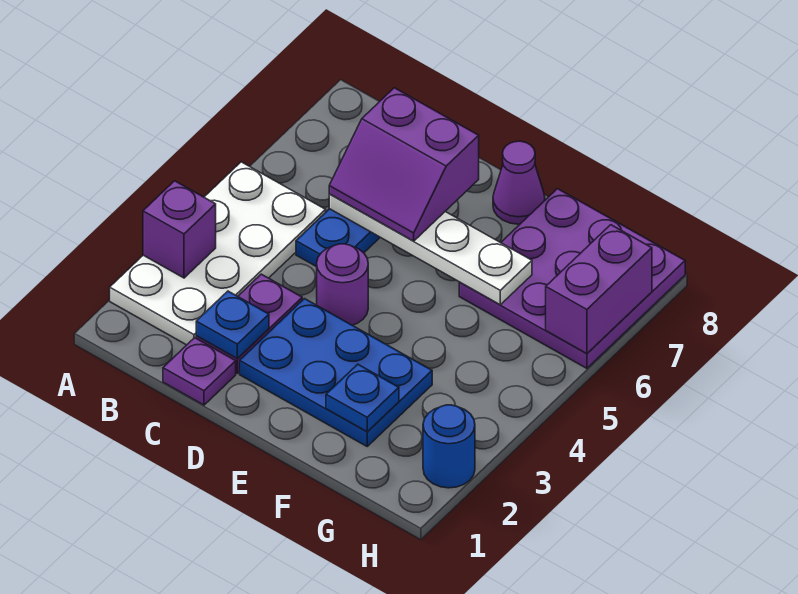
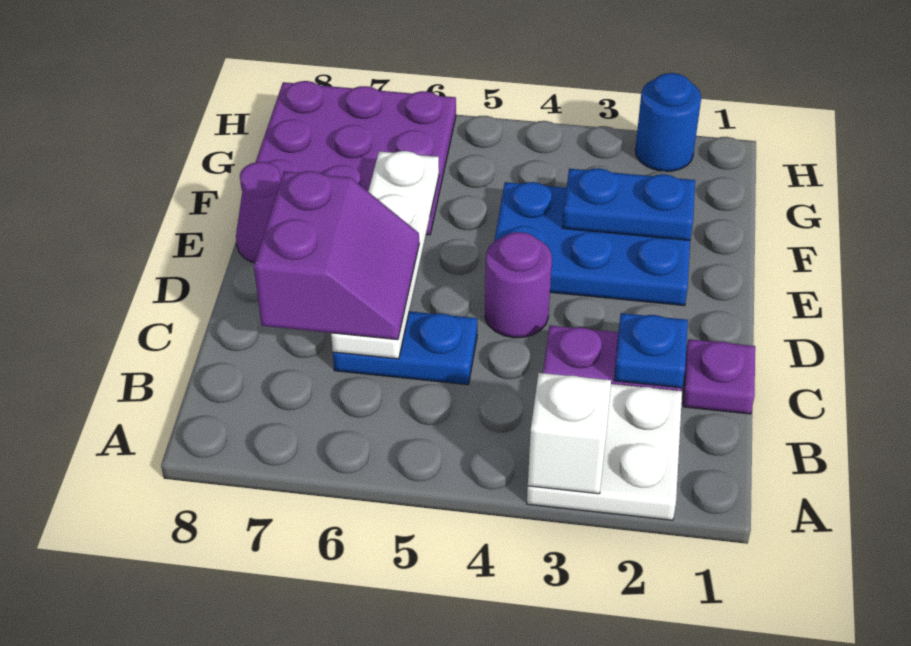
white plate A2:B5 level 1 -> white plate A2:B3 level 1
purple brick A3 level 2 -> white brick A3 level 2
blue plate D2:F3 level 1 -> blue plate E2:F4 level 1
blue plate F2 level 2 -> blue plate F2:F3 level 2
purple brick H6:H7 level 2 -> none

